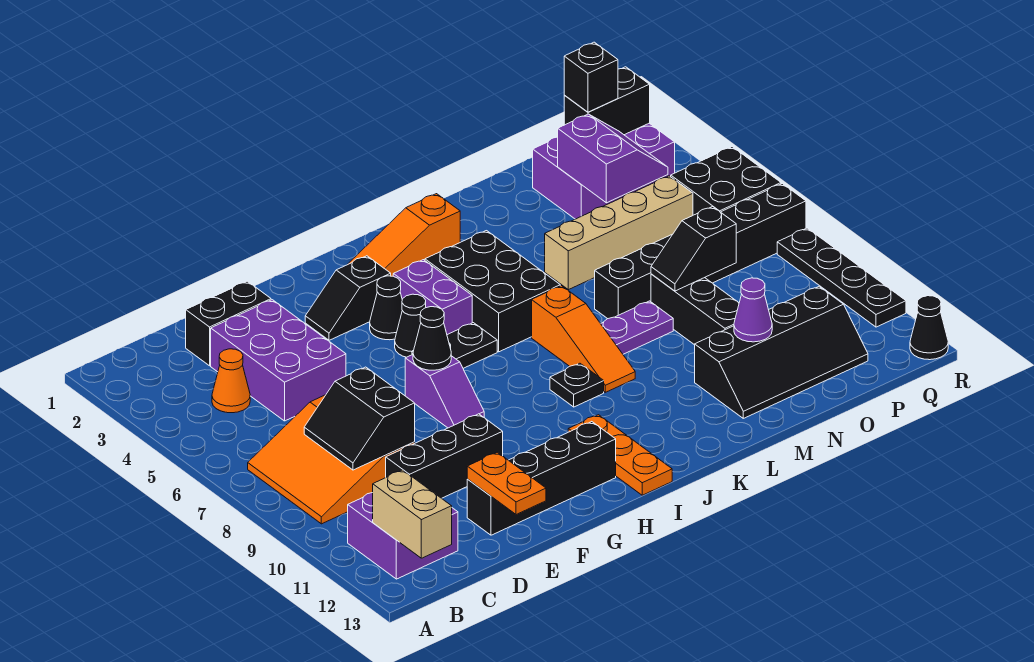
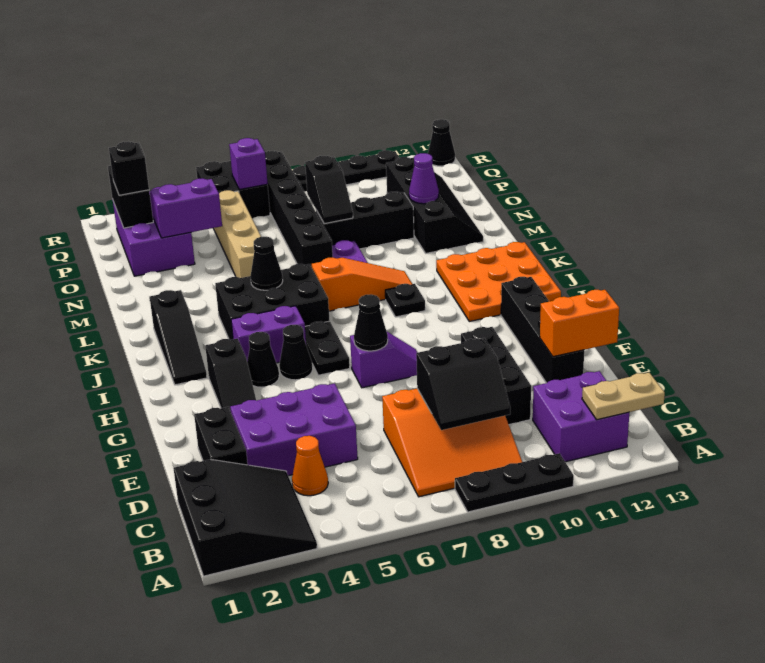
none -> black slope A1:C3 level 1 top 1
none -> black plate A8:A10 level 1
tan brick B12:B13 level 2 -> tan plate B12:B13 level 2
orange plate E12:E13 level 2 -> orange brick E12:E13 level 2
orange slope I2:K2 level 1 top K -> black slope I2:K2 level 1 top K
orange plate I11:I13 level 1 -> orange plate I11:K13 level 1
none -> black cone K5 level 2
none -> purple brick Q6 level 2

